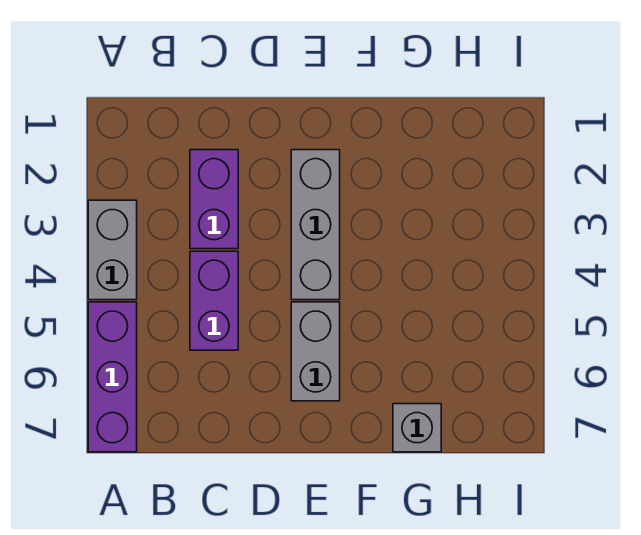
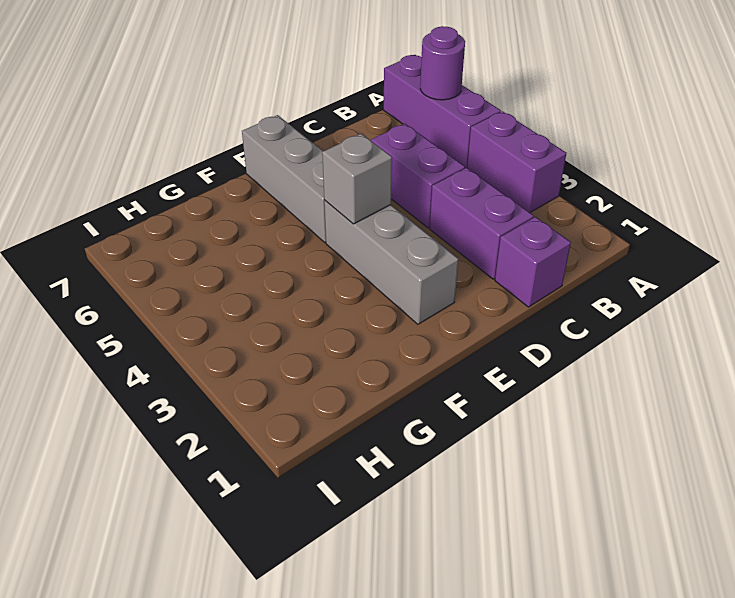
grey brick A3:A4 level 1 -> purple brick A3:A4 level 1
none -> purple round brick A6 level 2
none -> purple brick C1 level 1
grey brick E5:E6 level 1 -> grey brick E5:E7 level 1
grey brick G7 level 1 -> grey brick E4 level 2

